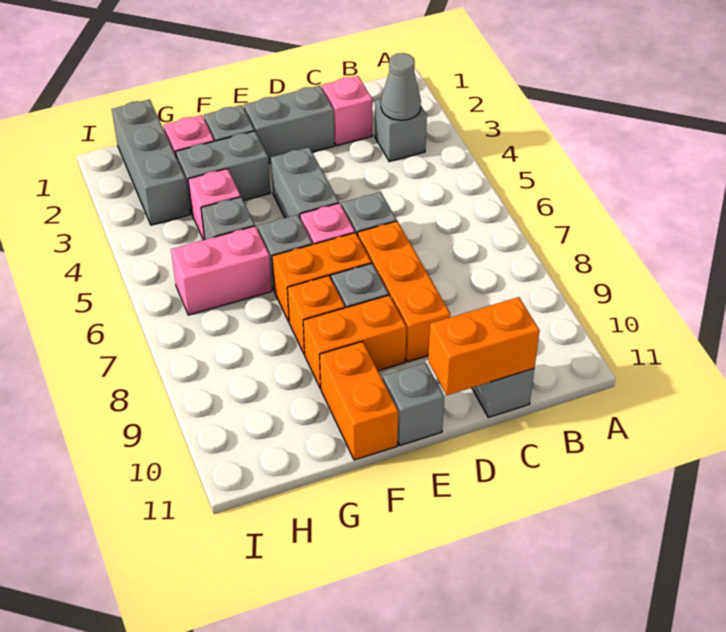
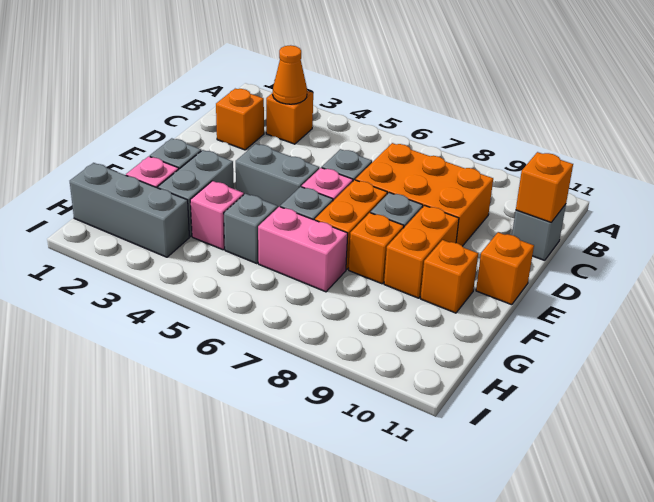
grey brick B3 level 1 -> orange brick B3 level 1
grey cone B3 level 2 -> orange cone B3 level 2
pink brick C2 level 1 -> orange brick C2 level 1
orange brick C11:D11 level 2 -> orange brick C11 level 2
grey brick D2:E2 level 1 -> none
orange brick D7:D9 level 1 -> orange brick C7:D9 level 1
grey brick E11 level 1 -> orange brick E11 level 1
orange brick F10:F11 level 1 -> orange brick F10 level 1
pink brick G6:H6 level 1 -> pink brick G6:G7 level 1

